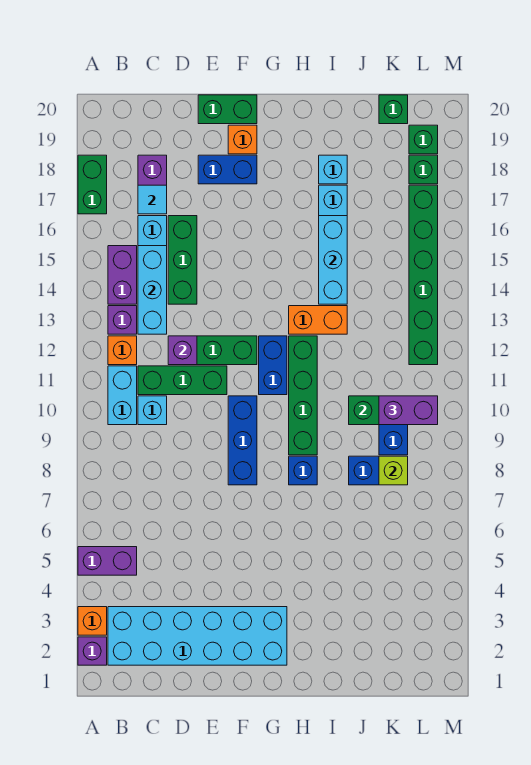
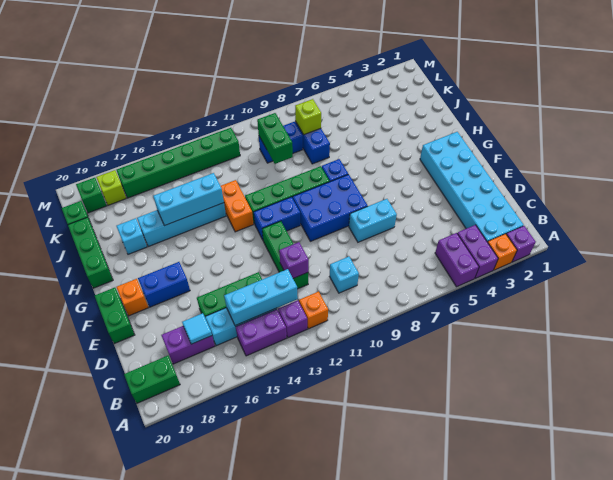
green brick A17:A18 level 1 -> green brick B19:B20 level 1
cyan brick B10:B11 level 1 -> cyan brick E7:E8 level 1
green brick C11:E11 level 1 -> green brick H20:J20 level 1
blue brick E18:F18 level 1 -> blue brick F17:F18 level 1
blue brick F8:F10 level 1 -> blue brick F8:G10 level 1
purple brick K10:L10 level 3 -> purple brick A4:B4 level 1
green brick L18 level 1 -> lime brick L18 level 1

